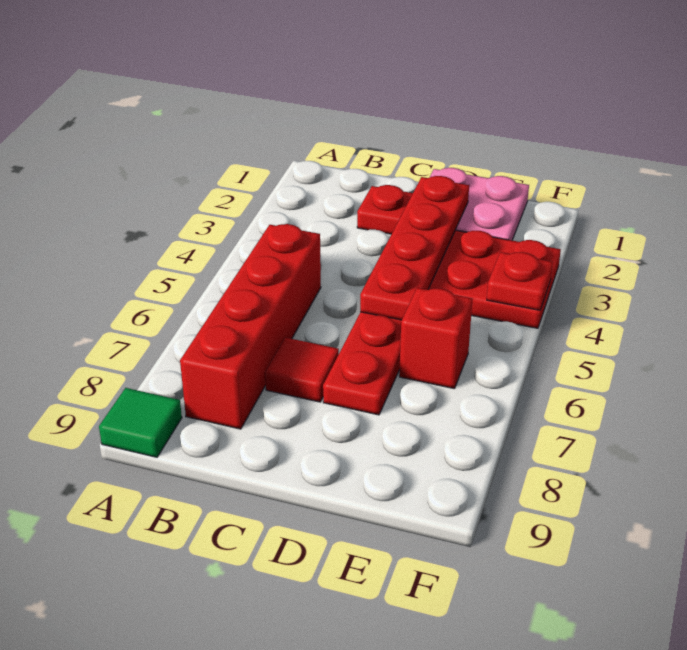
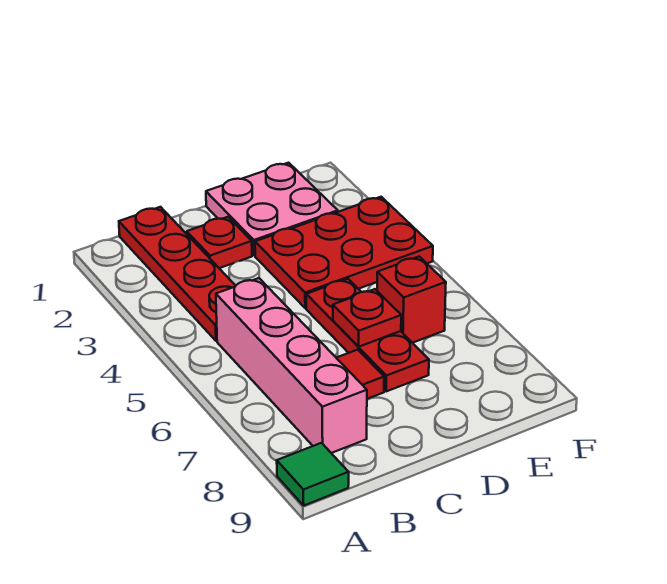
red brick B5:B8 level 1 -> pink brick B5:B8 level 1
red plate D2:D5 level 2 -> red plate B1:B4 level 1
red plate F4 level 2 -> red plate D6 level 2

